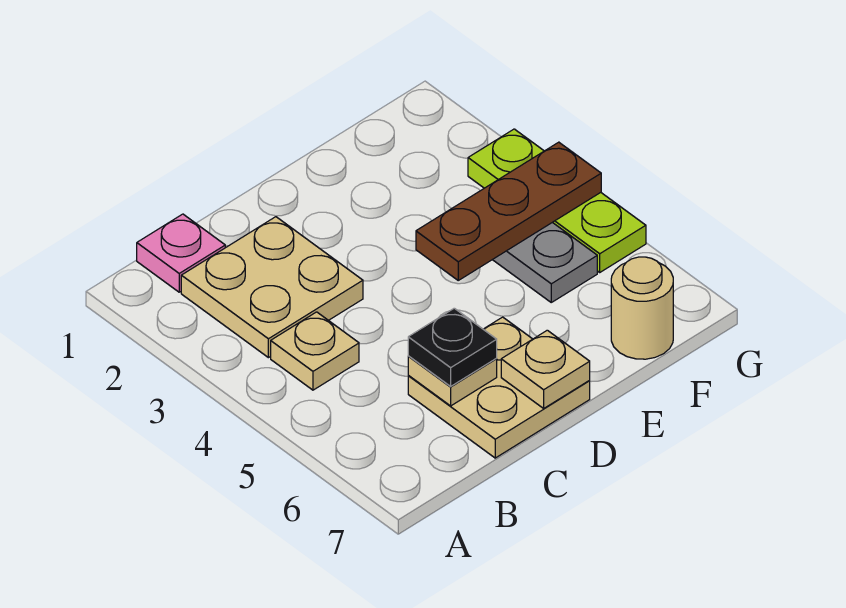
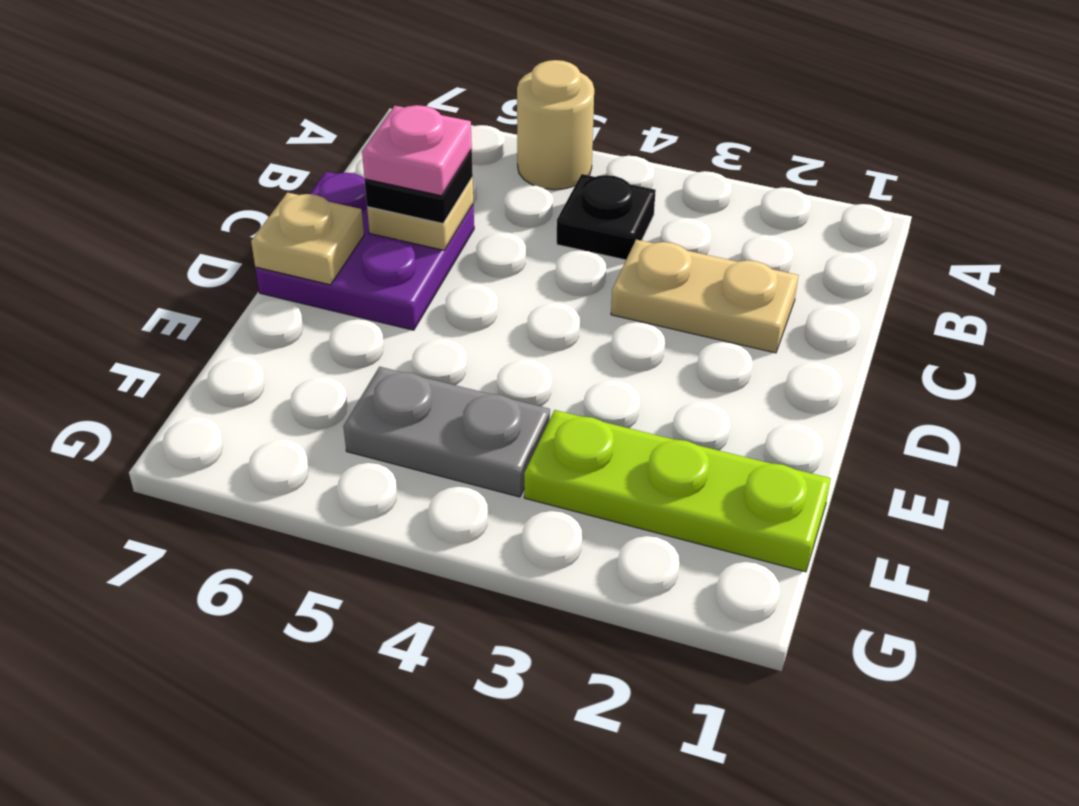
pink plate B1 level 1 -> pink plate C6 level 4
tan plate B2:C3 level 1 -> tan plate C2:C3 level 1
tan plate B4 level 1 -> black plate B4 level 1
tan plate C6:D7 level 1 -> purple plate C6:D7 level 1
brown plate E4:G4 level 2 -> none
tan round brick F7 level 1 -> tan round brick A5 level 1
lime plate G3:G5 level 1 -> lime plate F1:F3 level 1

